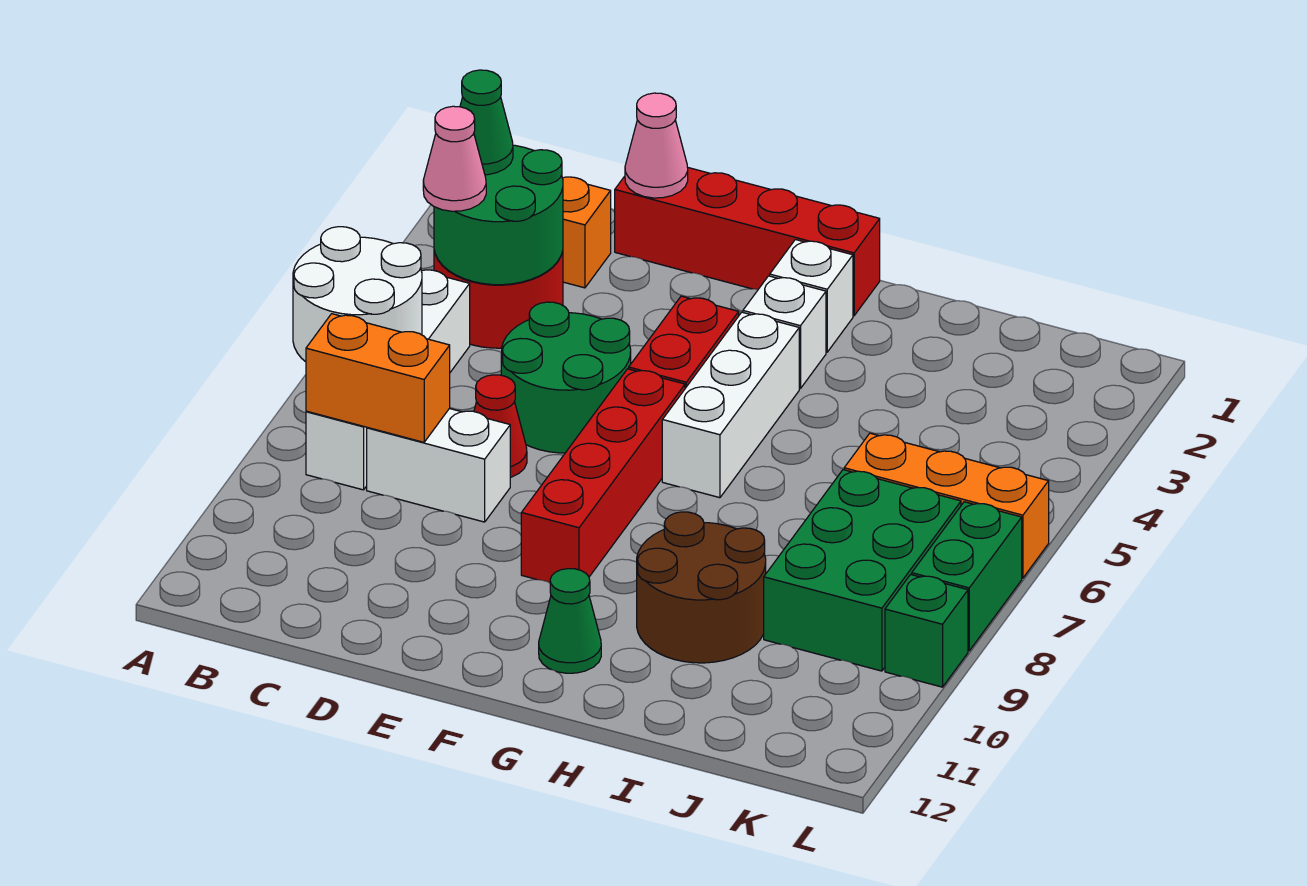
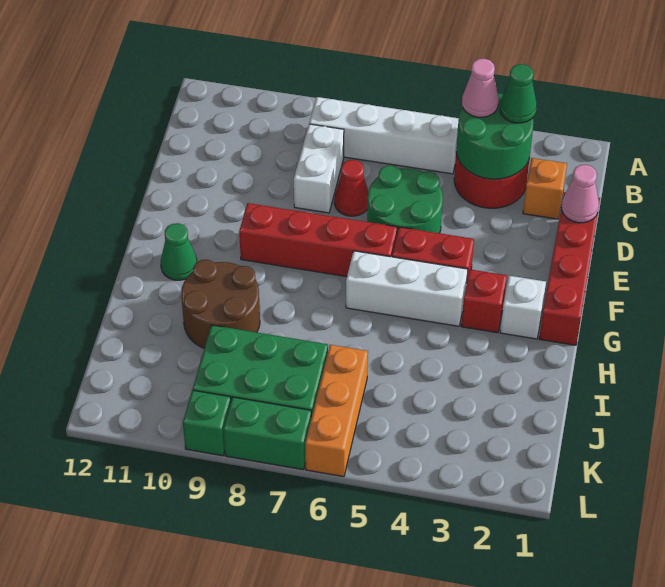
white round brick A6:B7 level 2 -> none
orange brick B8:C8 level 2 -> none
white brick G3 level 1 -> red brick G3 level 1

